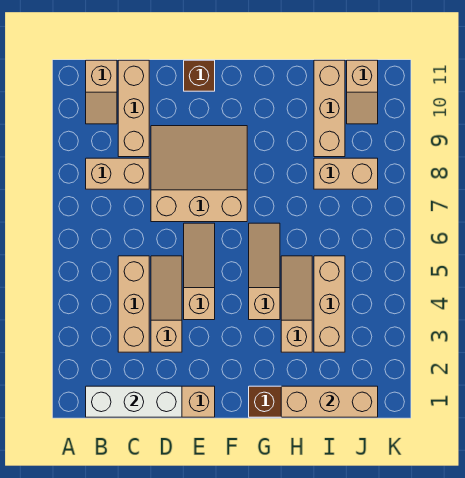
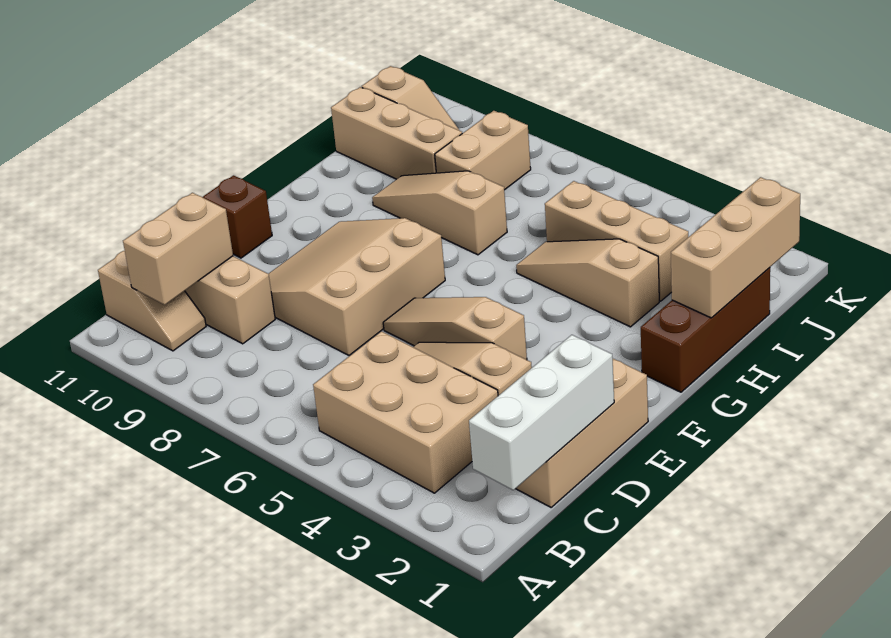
tan brick B8:C8 level 1 -> tan brick B10:C10 level 2
tan brick C3:C5 level 1 -> tan brick B3:C5 level 1
tan slope G4:G6 level 1 top 4 -> tan slope H7:H9 level 1 top 7

